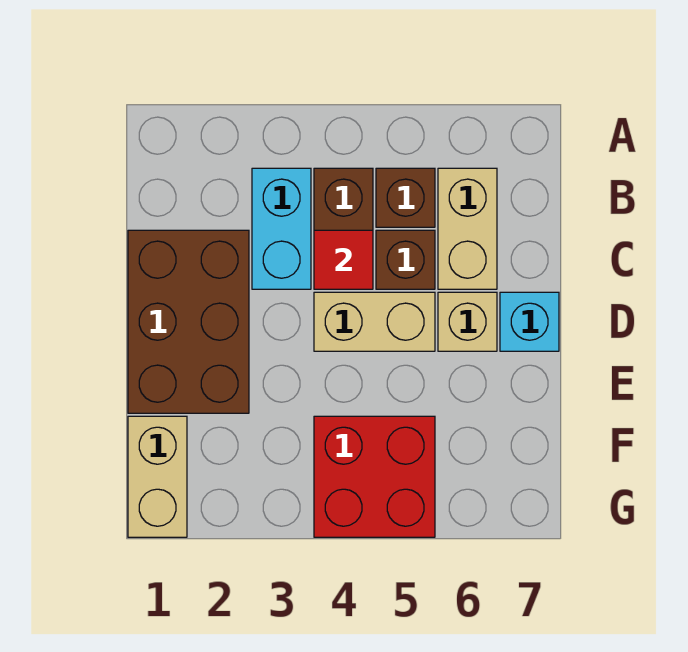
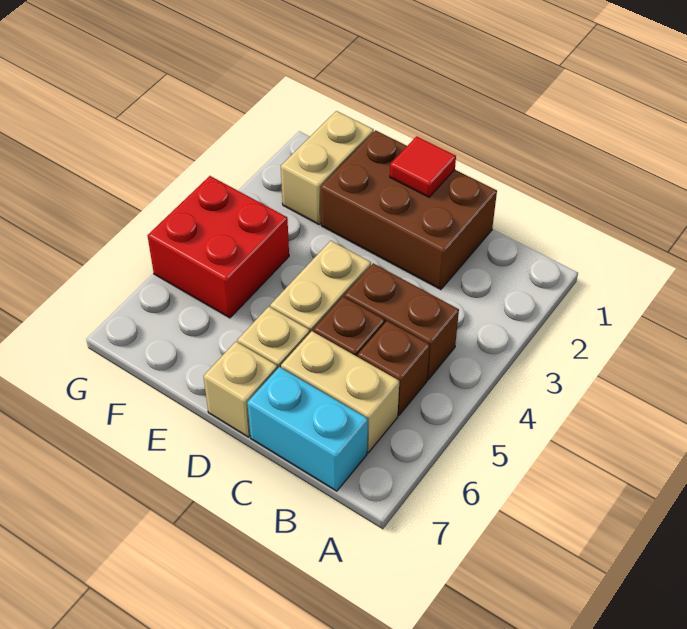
cyan brick B3:C3 level 1 -> cyan brick B7:C7 level 1
red tile C4 level 2 -> red tile D1 level 2
cyan brick D7 level 1 -> tan brick D7 level 1
tan brick F1:G1 level 1 -> tan brick F1:F2 level 1

